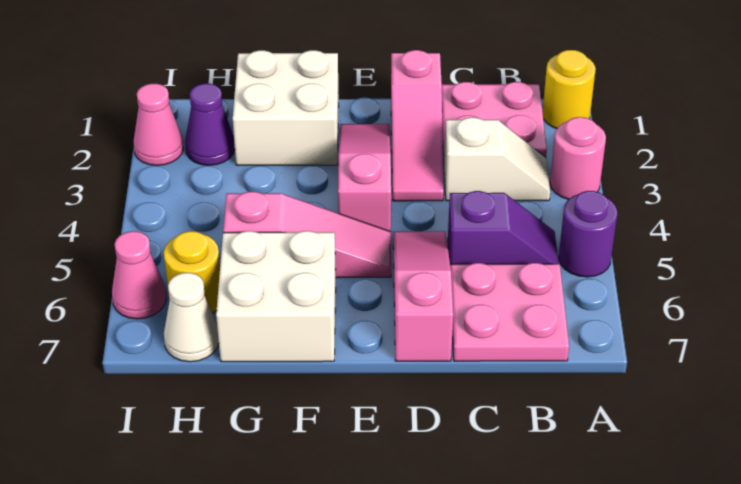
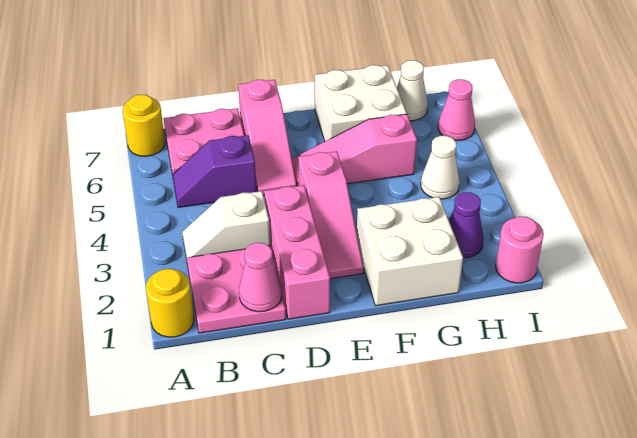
pink round brick A3 level 1 -> pink round brick I1 level 1
purple round brick A5 level 1 -> none
pink slope D1:D3 level 1 top 1 -> pink brick D1:D3 level 1
none -> white cone H4 level 1
yellow round brick H6 level 1 -> yellow round brick A7 level 1
pink cone I2 level 1 -> pink cone C1 level 2

